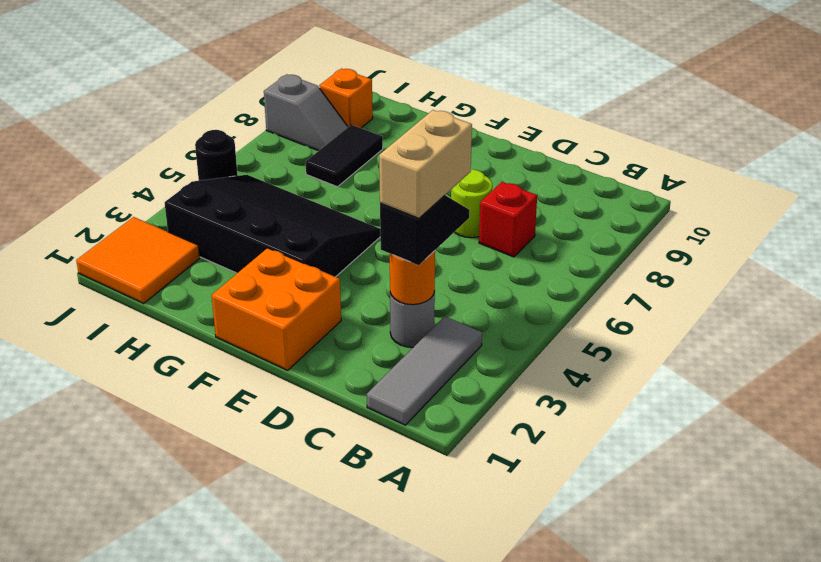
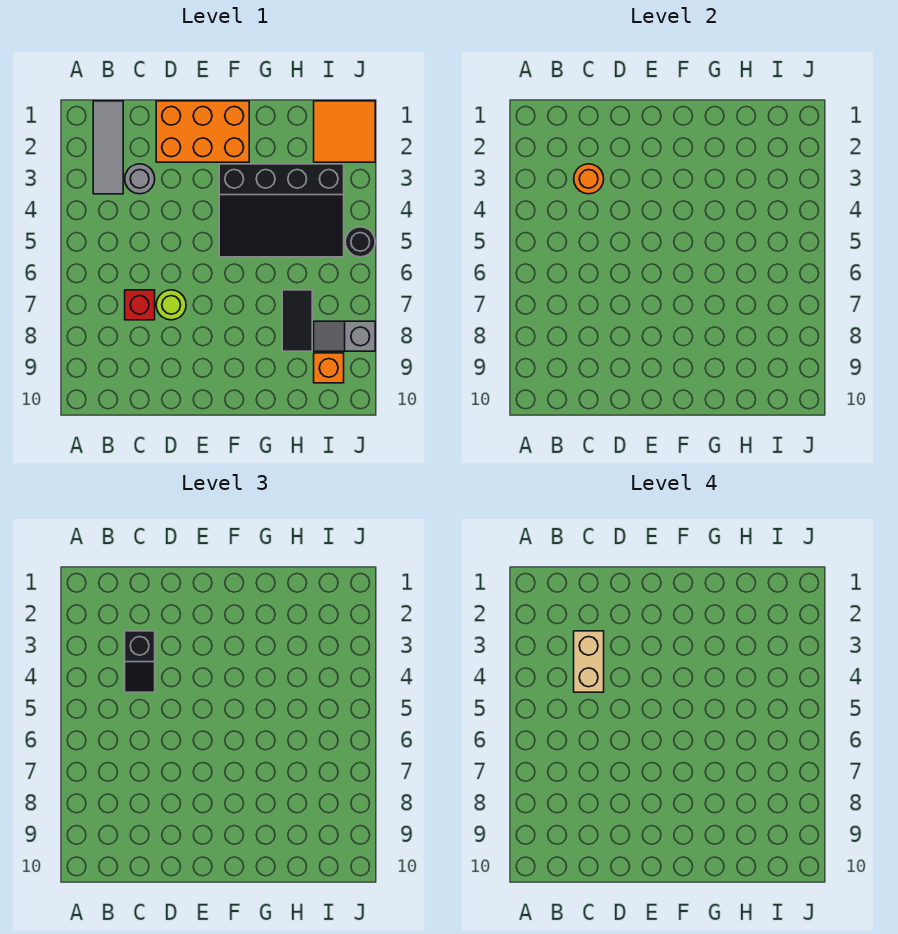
orange brick E1:F2 level 1 -> orange brick D1:F2 level 1

